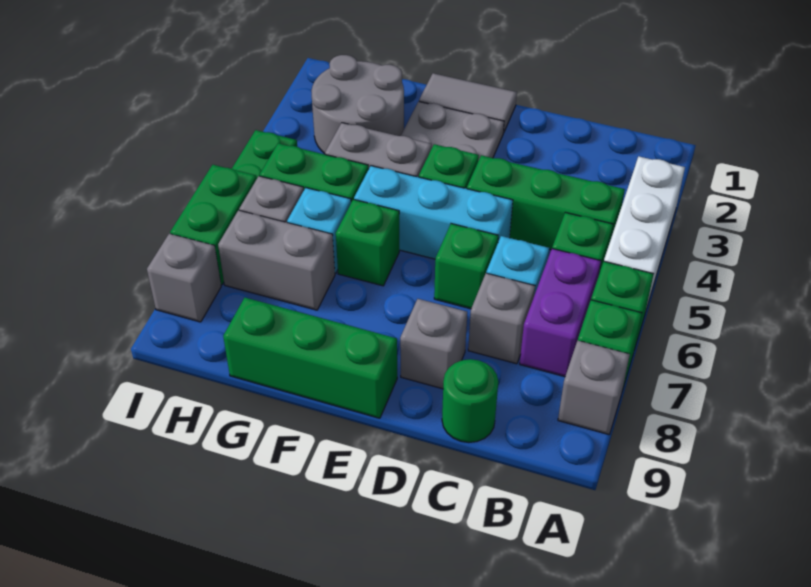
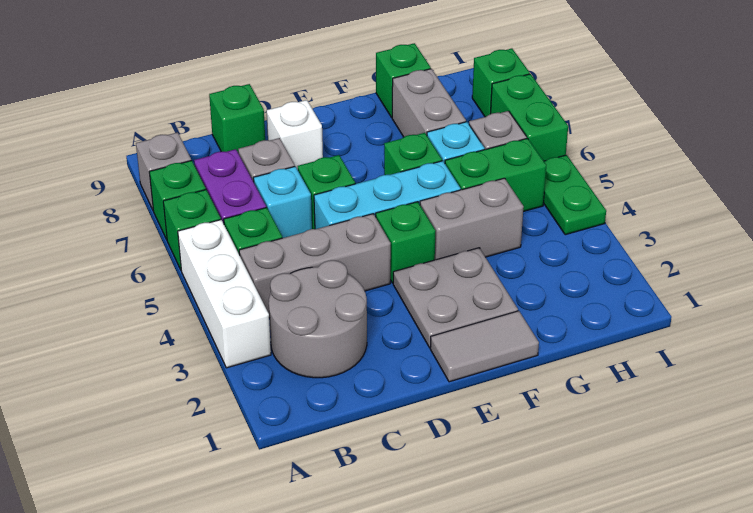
green brick B4:D4 level 1 -> grey brick B4:D4 level 1
green round brick C9 level 1 -> green brick C9 level 1
grey brick D8 level 1 -> white brick D8 level 1
green brick E9:G9 level 1 -> green brick G9 level 1
grey round brick G2:H3 level 1 -> grey round brick B2:C3 level 1
grey brick G7:H7 level 1 -> grey brick G7:G8 level 1
grey brick I8 level 1 -> green brick I8 level 1

